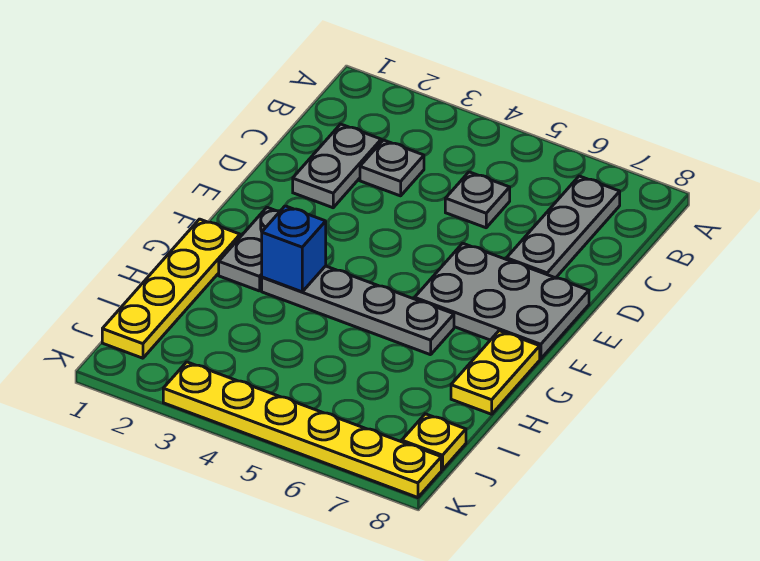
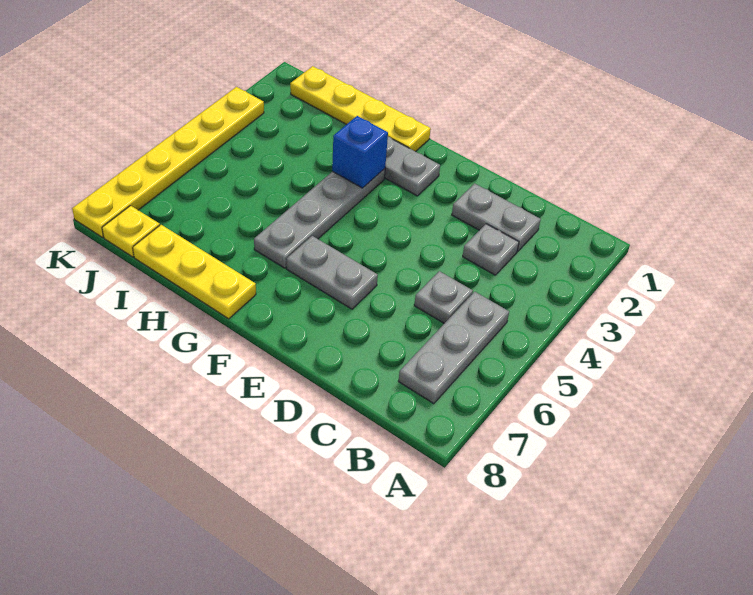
grey plate B7:D7 level 1 -> grey plate B5:B7 level 1
grey plate E6:F8 level 1 -> grey plate E6:F6 level 1
yellow plate G8:H8 level 1 -> yellow plate G8:I8 level 1

